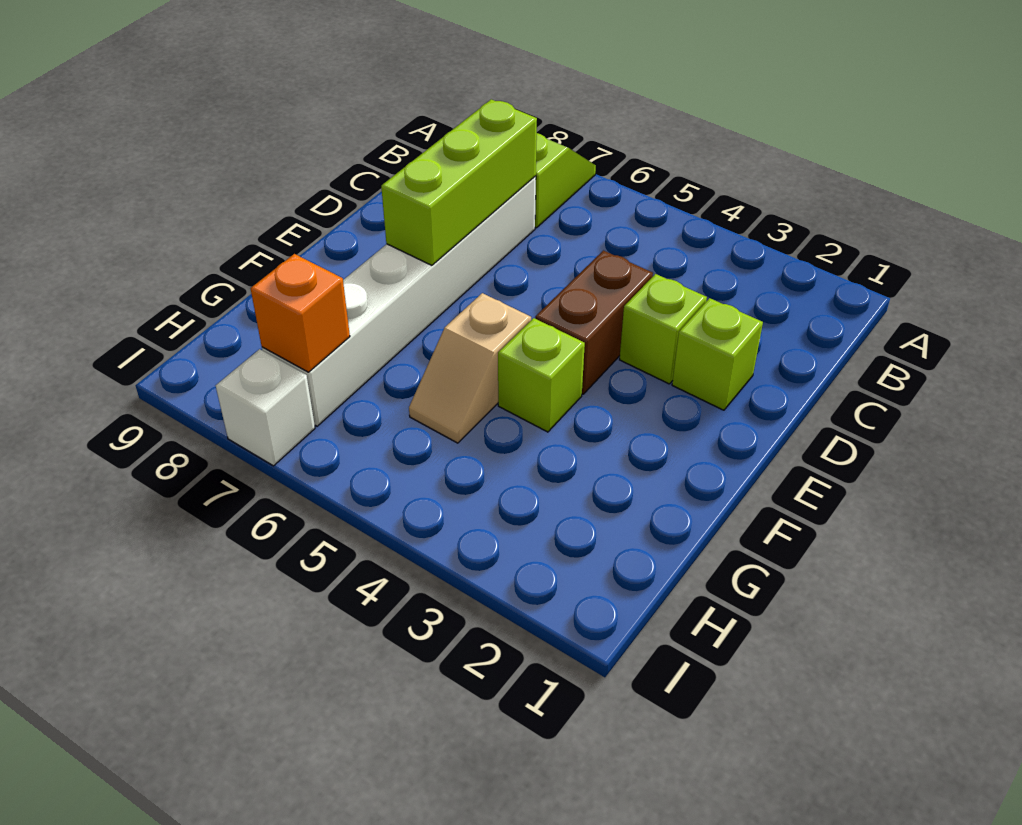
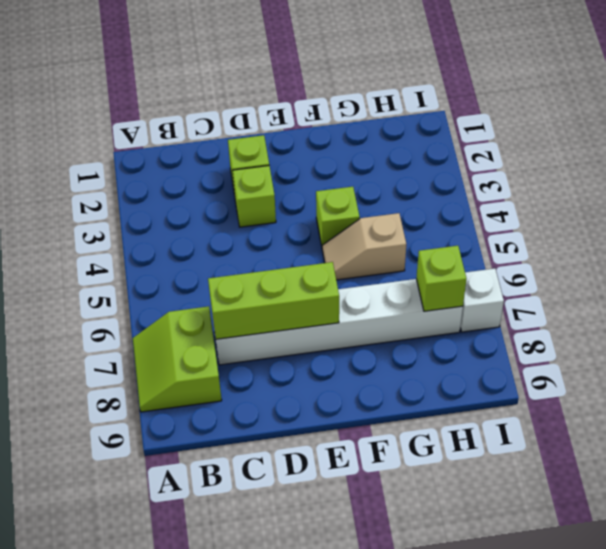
brown brick D4:E4 level 1 -> none
tan slope F5:G5 level 1 top F -> tan slope F5:G5 level 1 top G
orange brick H7 level 2 -> lime brick H7 level 2

